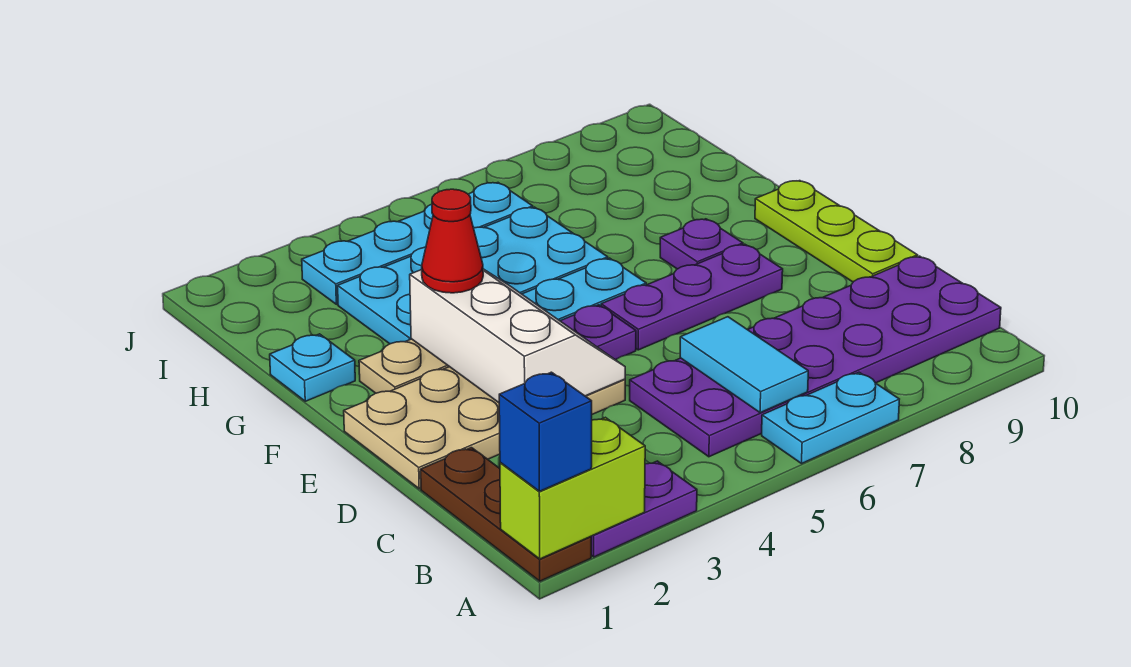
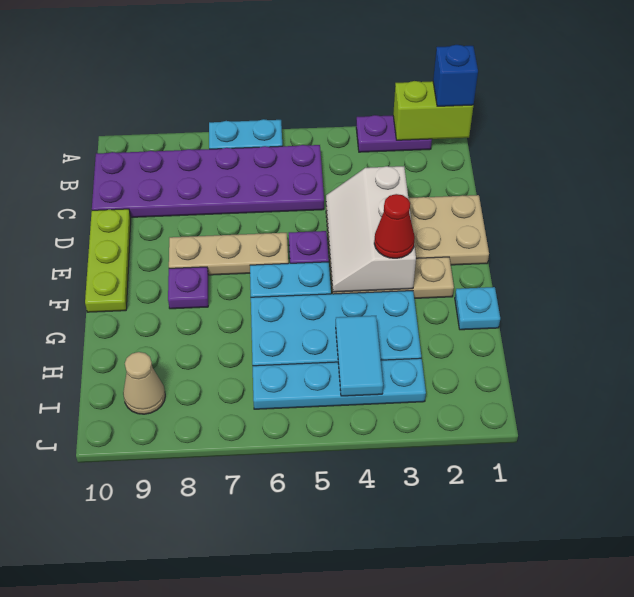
brown plate A1:C1 level 1 -> none
cyan tile B6:C6 level 2 -> cyan tile H4:I4 level 2
purple plate E6:E8 level 1 -> tan plate E6:E8 level 1
none -> tan cone I9 level 1

